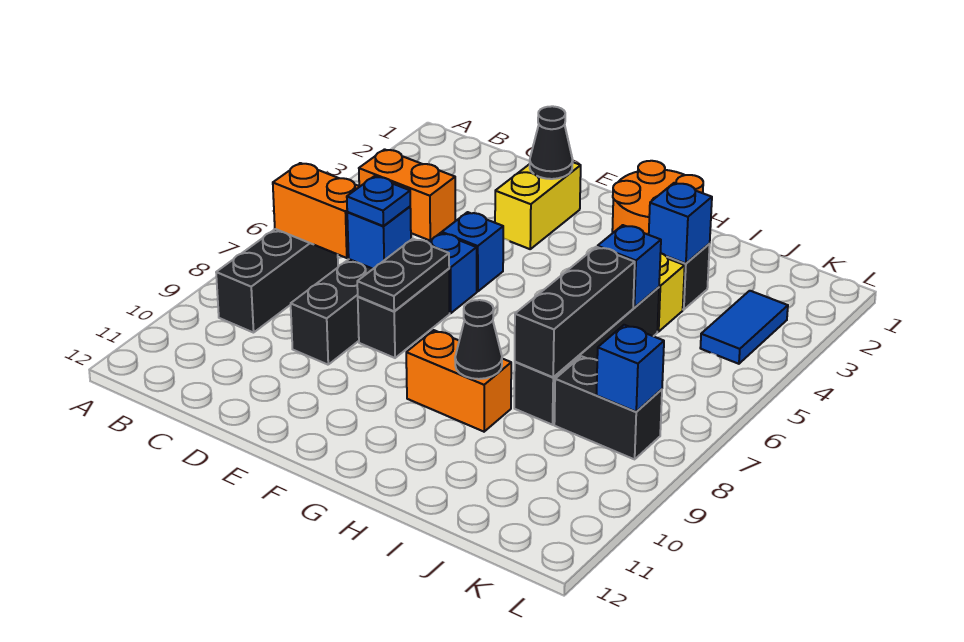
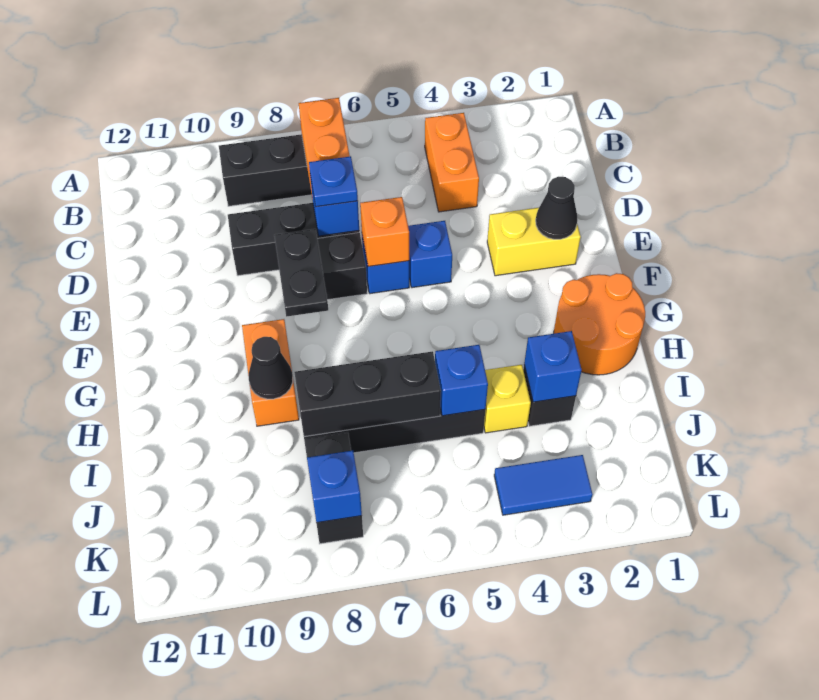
none -> orange brick E6 level 2
black plate E7:E8 level 2 -> black plate E8:F8 level 2

